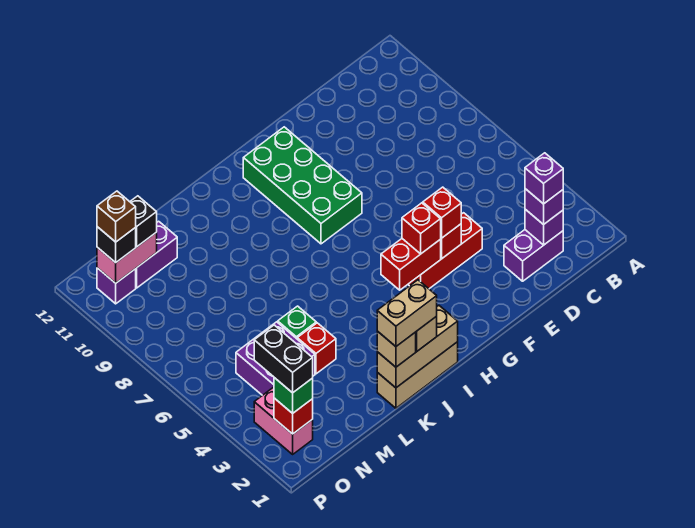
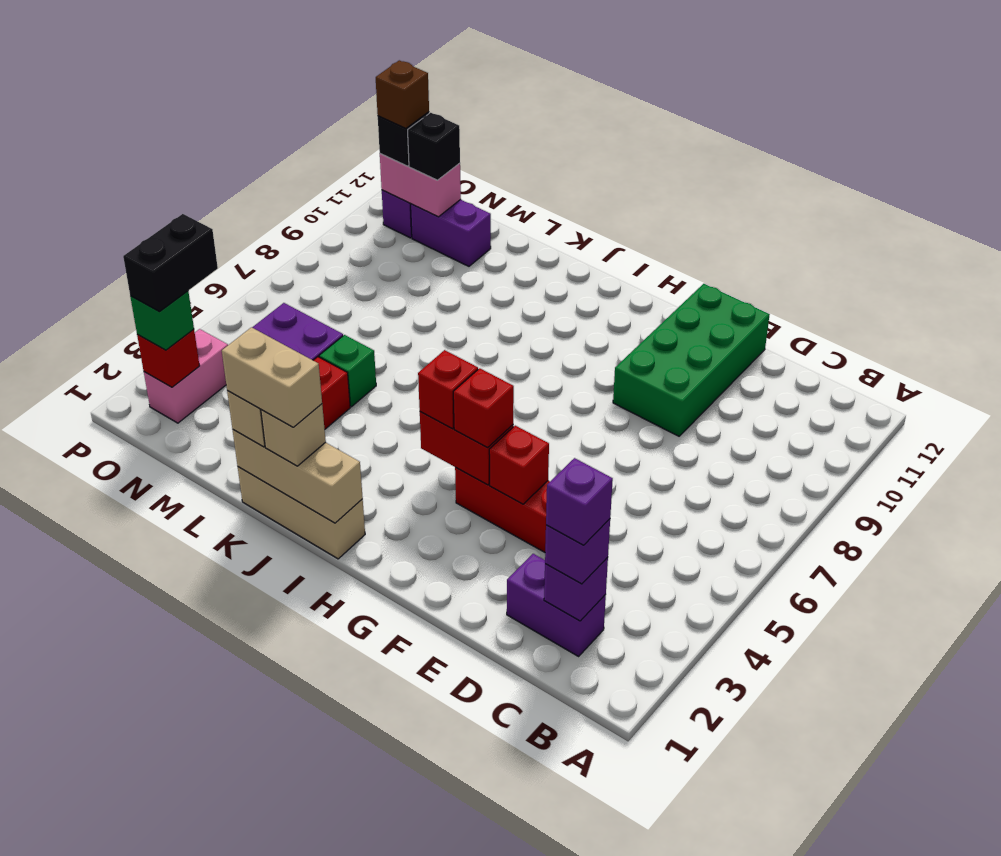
red brick F4 level 3 -> red brick H4 level 3
green brick G8:H11 level 1 -> green brick E9:F12 level 1

